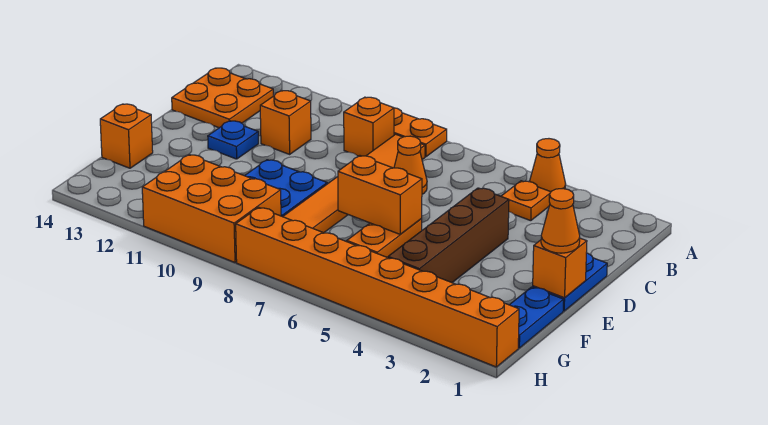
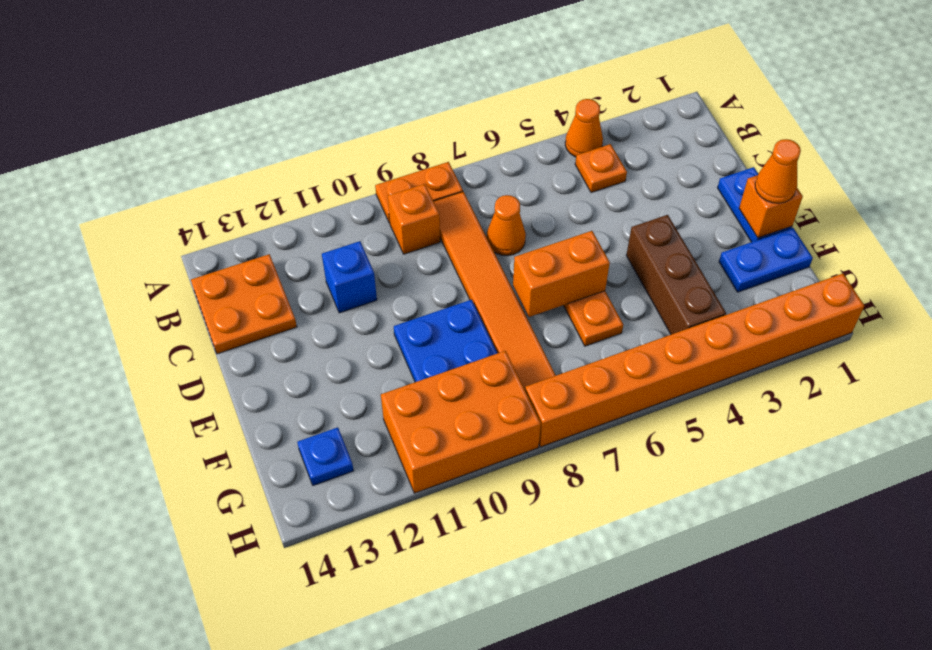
orange brick C11 level 1 -> blue brick C11 level 1
brown brick D4:G4 level 1 -> brown brick E4:G4 level 1
blue plate D12 level 1 -> blue plate G13 level 1
blue plate F1:G1 level 1 -> blue plate F1:F2 level 1
orange brick F14 level 1 -> none

